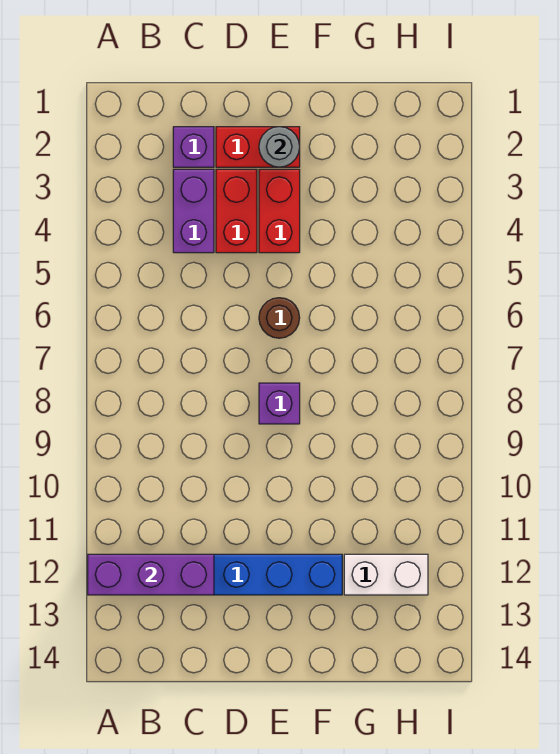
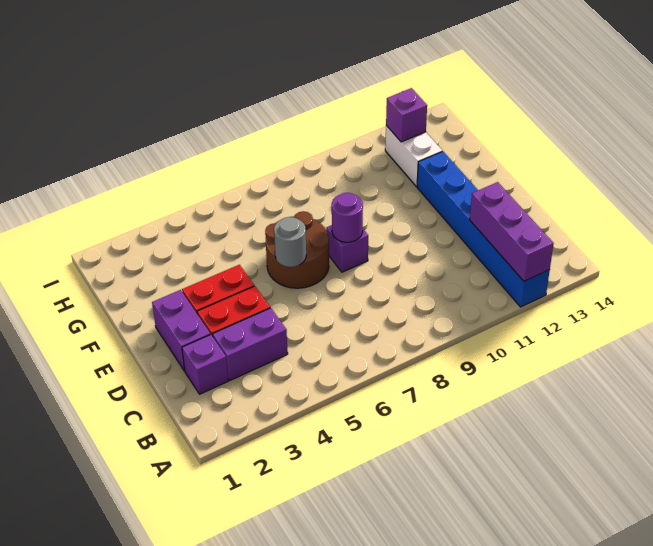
red brick D2:E2 level 1 -> purple brick D2:E2 level 1
grey round brick E2 level 2 -> grey round brick E6 level 2
brown round brick E6 level 1 -> brown round brick E6:F7 level 1
none -> purple round brick E8 level 2
none -> purple brick H12 level 2

